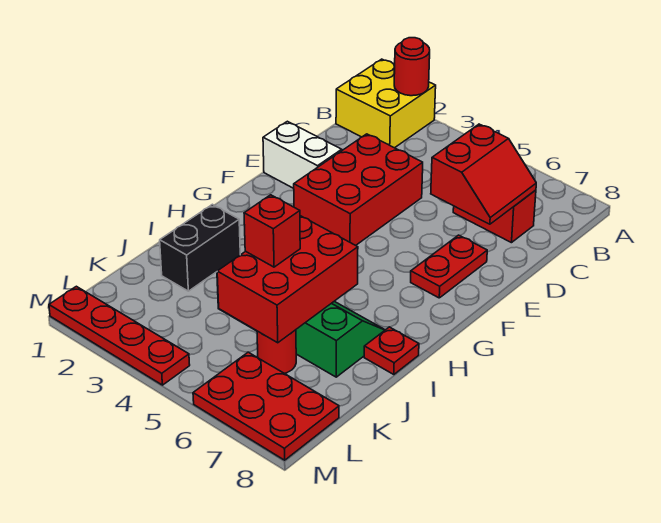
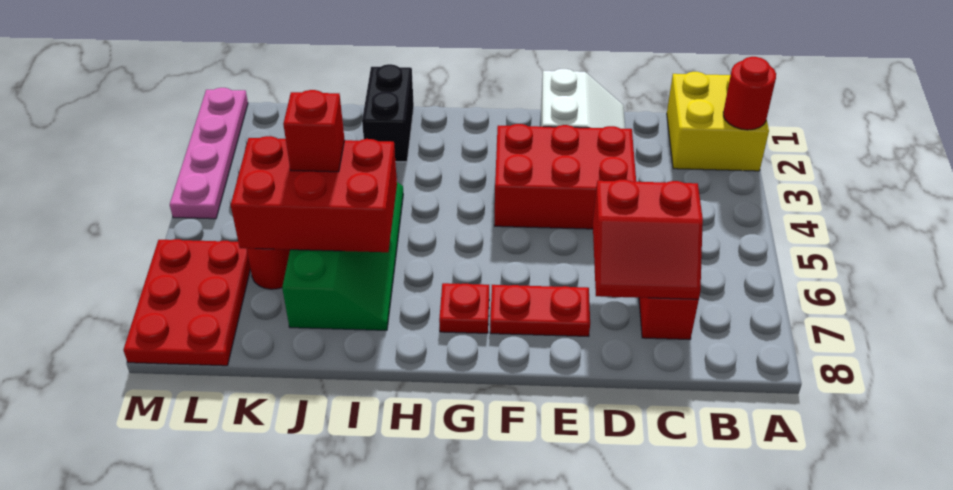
black brick I2:J2 level 1 -> black brick I1:I2 level 1
red plate I8 level 1 -> red plate G7 level 1
red plate M1:M4 level 1 -> pink plate M1:M4 level 1

